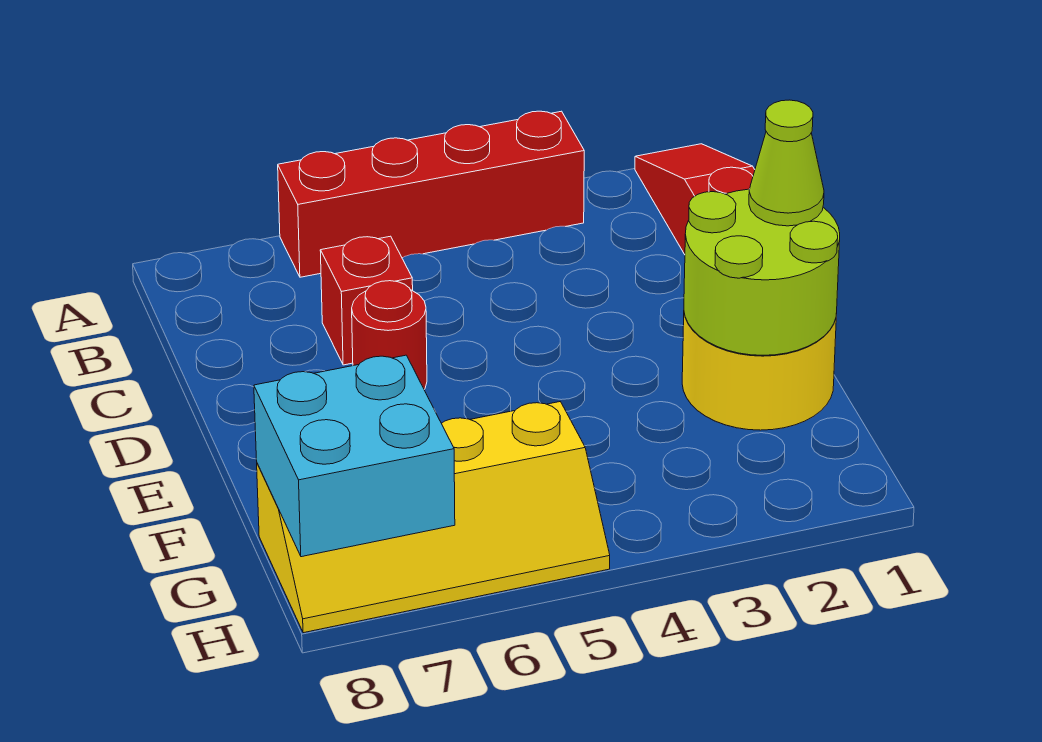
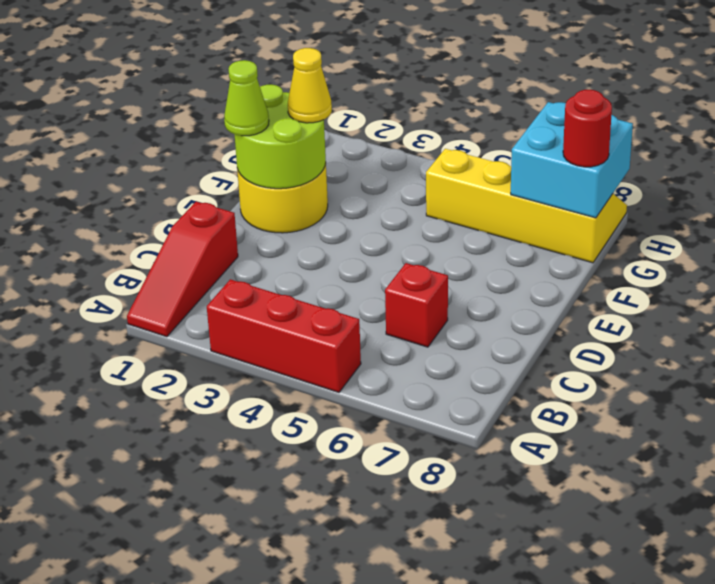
red brick A3:A6 level 1 -> red brick A3:A5 level 1
red round brick D6 level 1 -> red round brick G8 level 3
none -> yellow cone F2 level 3

